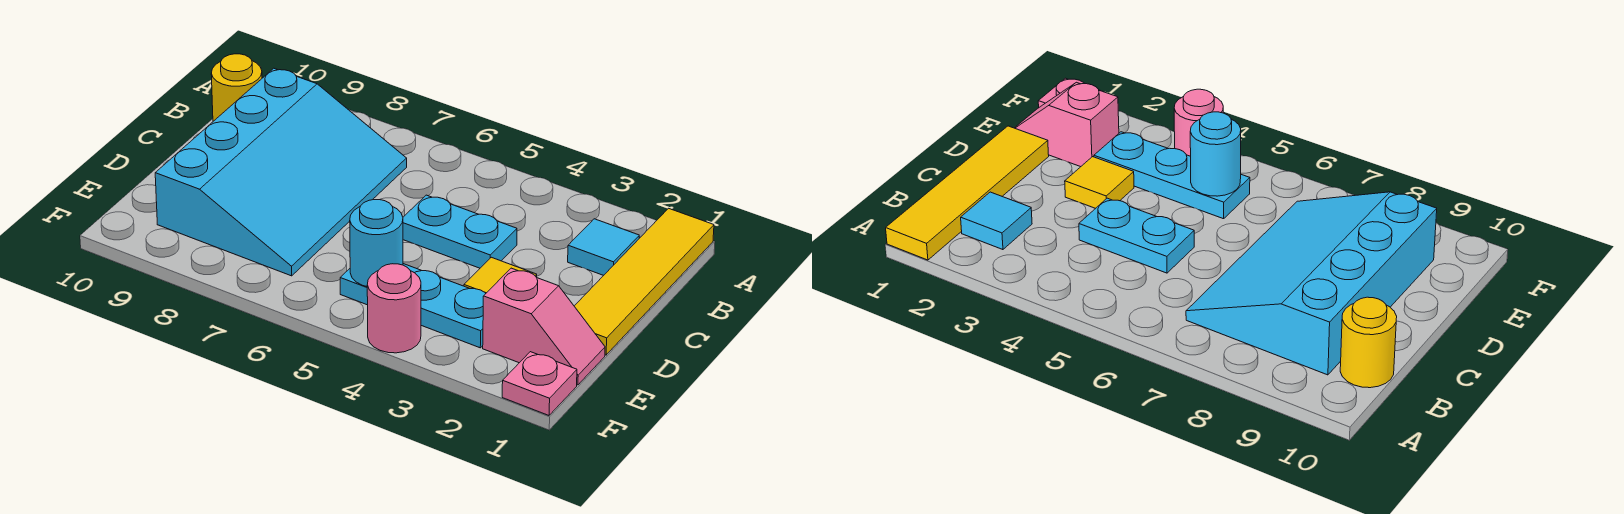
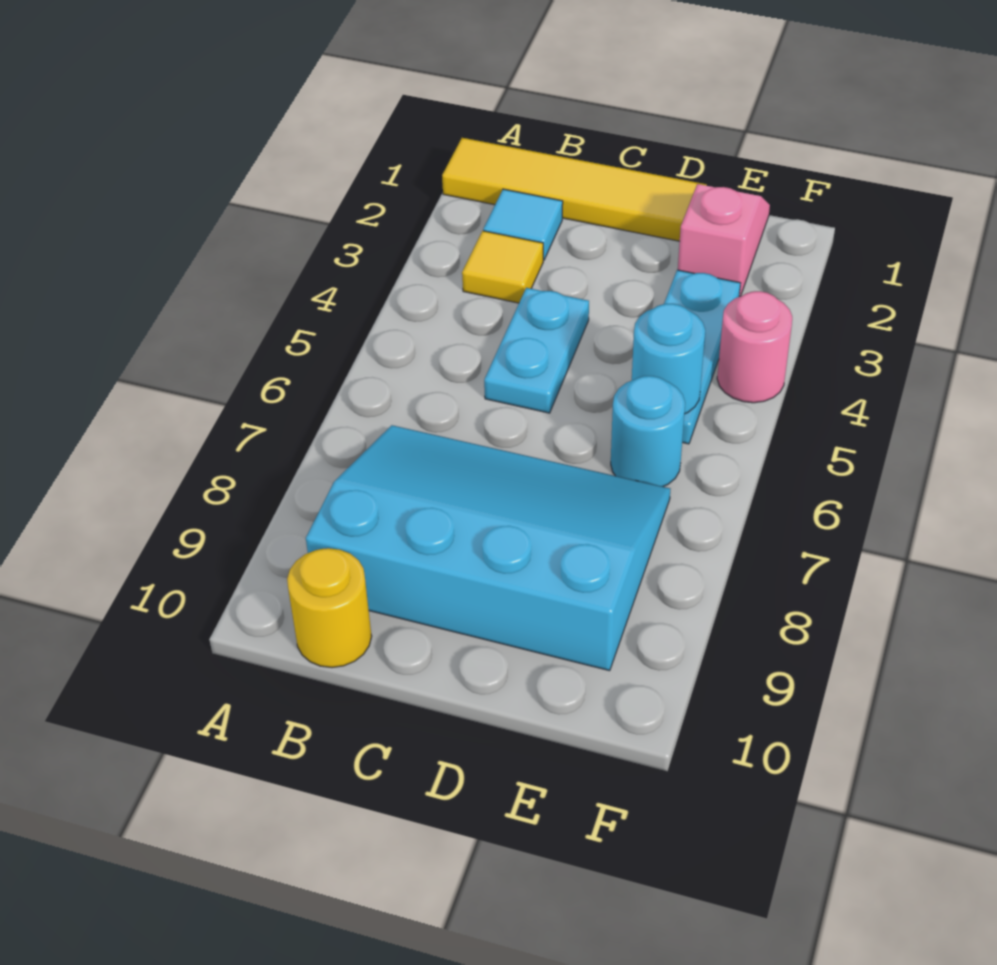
yellow tile D3 level 1 -> yellow tile B3 level 1
none -> cyan round brick E6 level 1
pink plate F1 level 1 -> none

